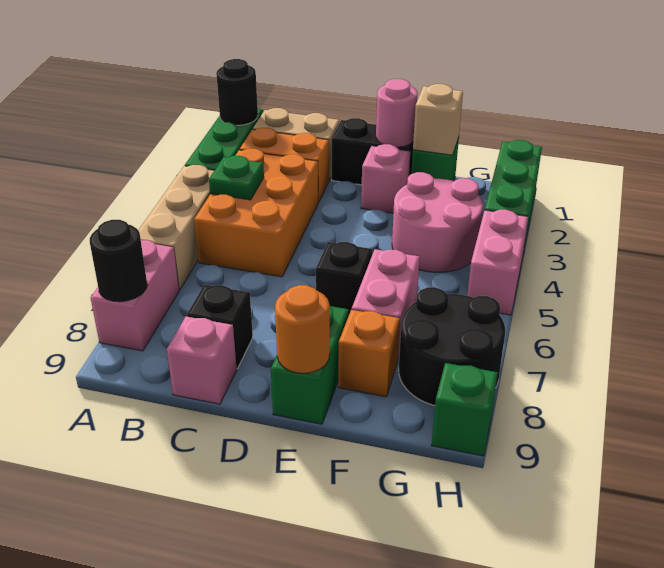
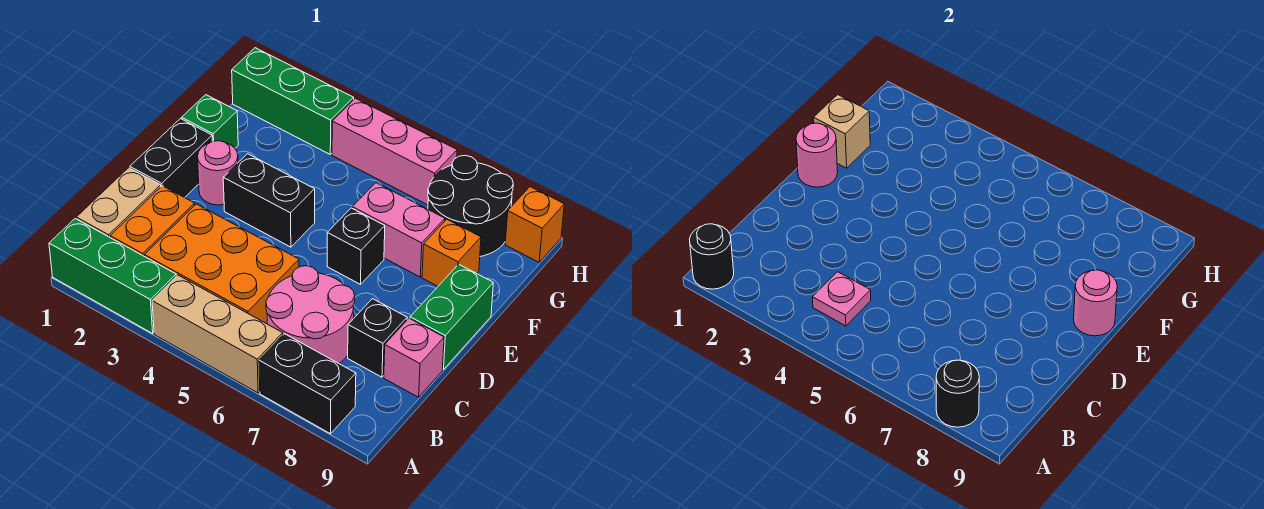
pink brick A7:A8 level 1 -> black brick A7:A8 level 1
green plate B4 level 2 -> pink plate B4 level 2
pink brick E2 level 1 -> pink round brick E2 level 1
none -> black brick E3:E4 level 1
green brick E8:E9 level 1 -> green brick D9:E9 level 1
orange round brick E9 level 2 -> pink round brick E9 level 2
pink round brick F3:G4 level 1 -> pink round brick B6:C7 level 1
pink brick H4:H5 level 1 -> pink brick H4:H6 level 1
green brick H9 level 1 -> orange brick H9 level 1

